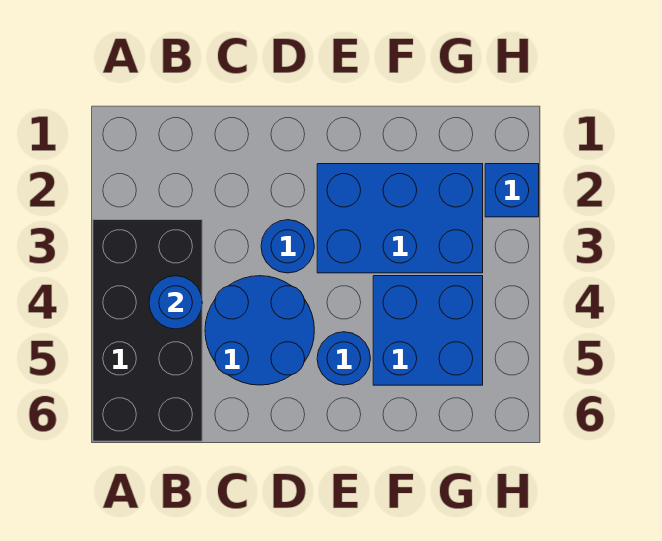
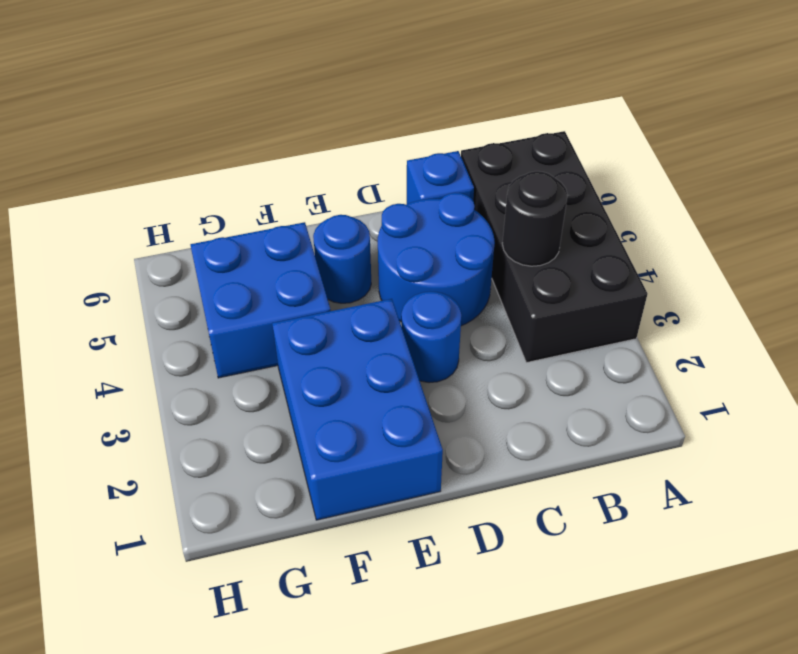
blue round brick B4 level 2 -> black round brick B4 level 2
blue brick E2:G3 level 1 -> blue brick E1:F3 level 1
blue brick H2 level 1 -> blue brick C6 level 1

